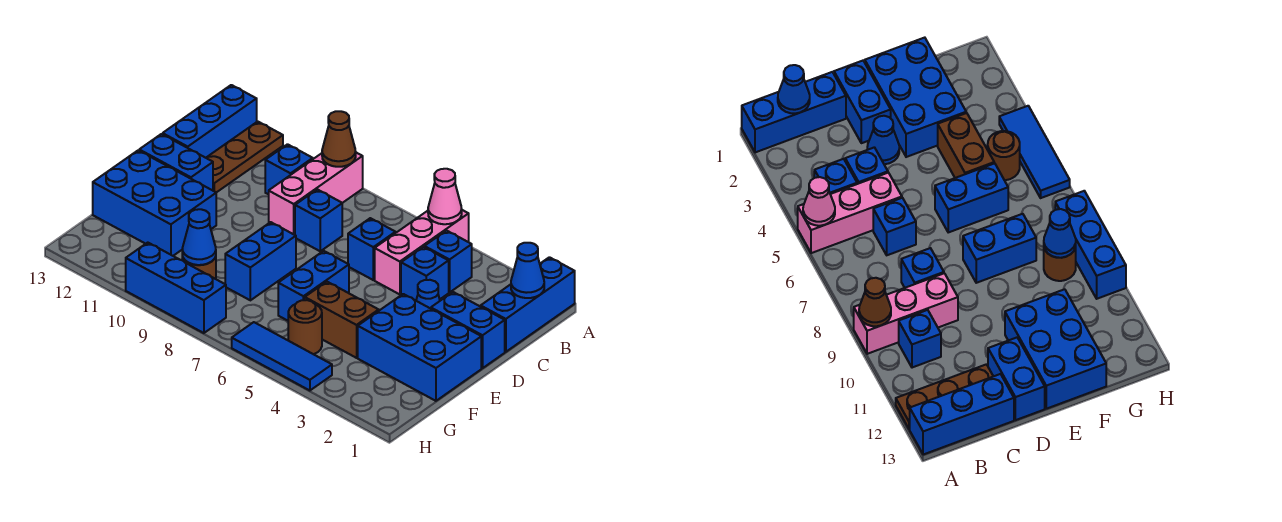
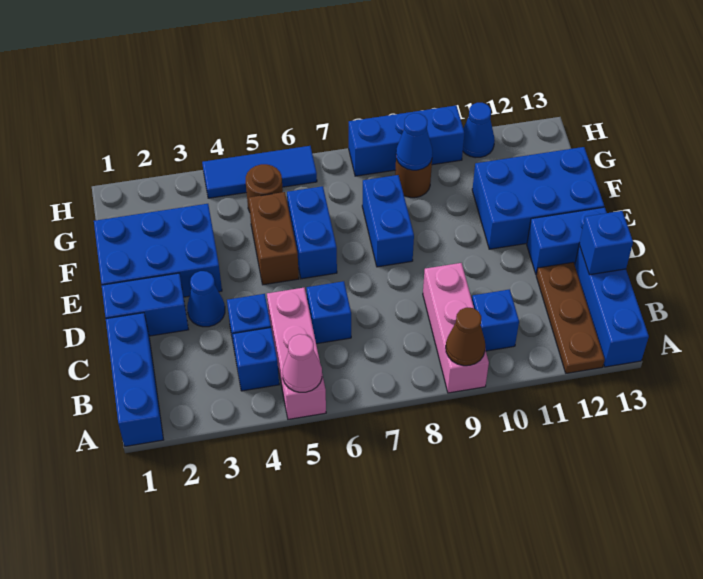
blue cone B1 level 2 -> blue cone H11 level 1
blue brick C8 level 1 -> blue brick C13 level 2
brown brick F4:F5 level 1 -> brown brick E5:F5 level 1

